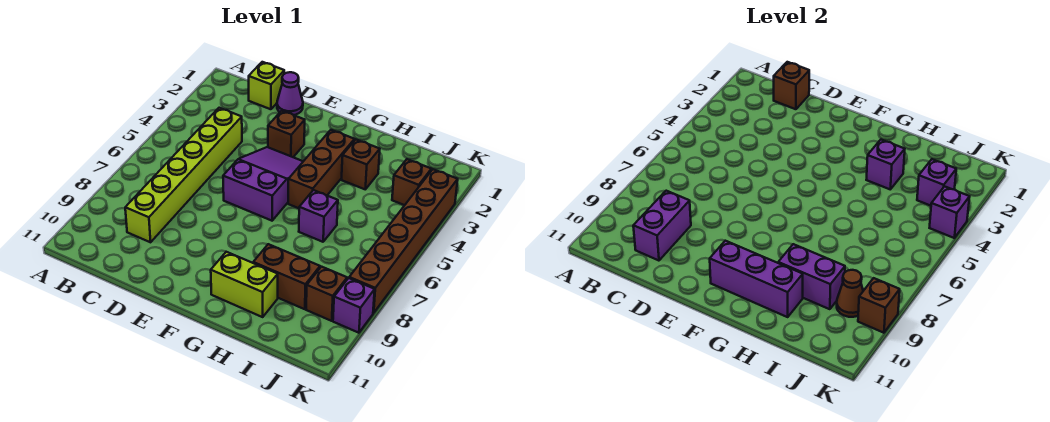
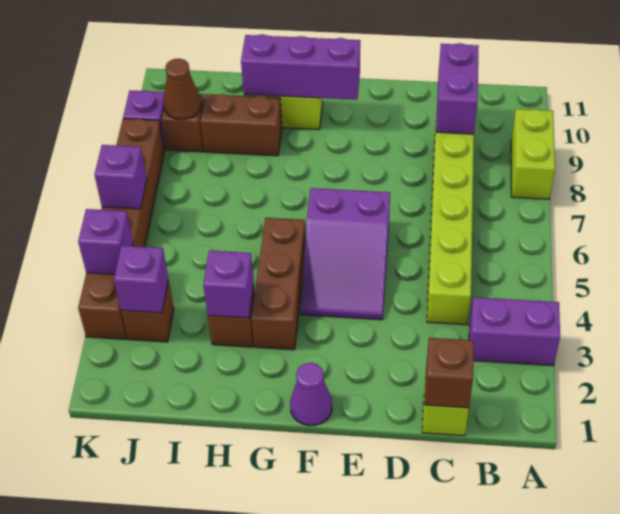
none -> lime brick A8:A9 level 1
purple cone D1 level 1 -> purple cone F1 level 1
brown brick E3 level 1 -> none
purple brick H6 level 1 -> purple brick K6 level 2
purple brick H9:I9 level 2 -> purple brick A3:B3 level 1
brown brick K9 level 2 -> none

